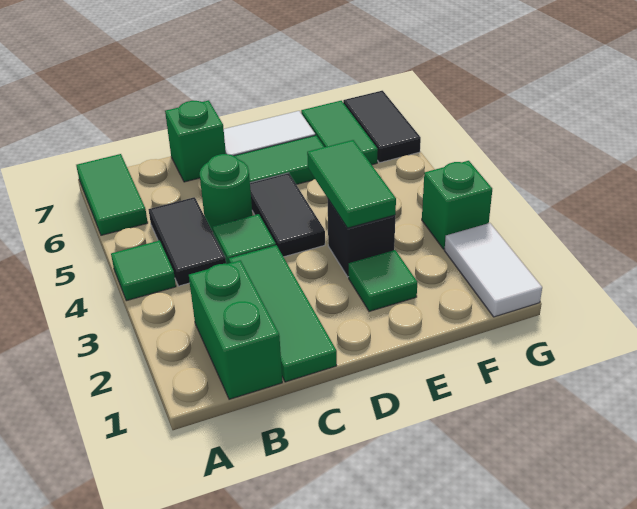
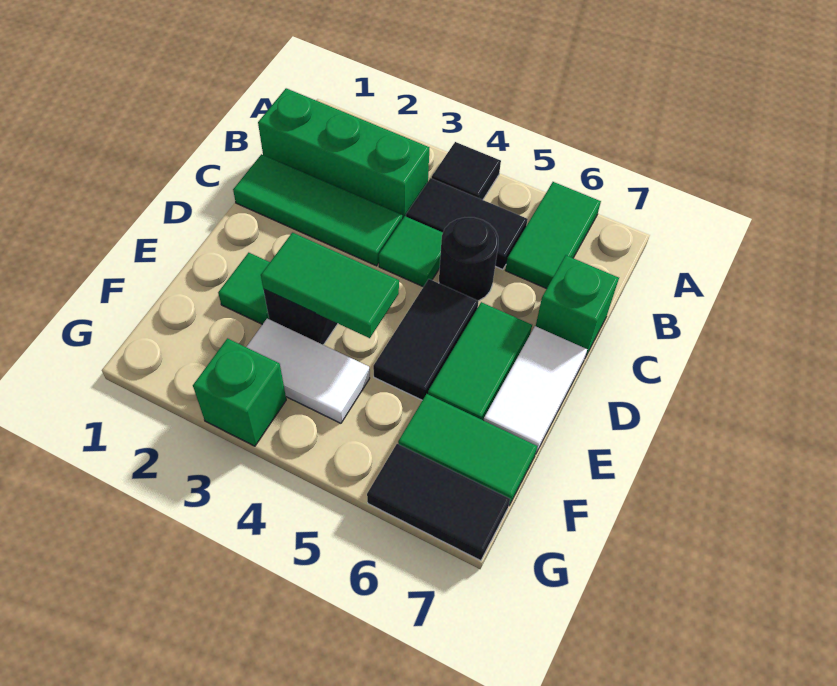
green tile A4 level 1 -> black tile A4 level 1
green tile A6:A7 level 1 -> green tile A6:B6 level 1
green brick B1:B2 level 1 -> green brick B1:B3 level 1
green round brick C5 level 1 -> black round brick C5 level 1
black tile D4:D5 level 1 -> black tile D5:E5 level 1
white tile G1:G2 level 1 -> white tile F3:F4 level 1

